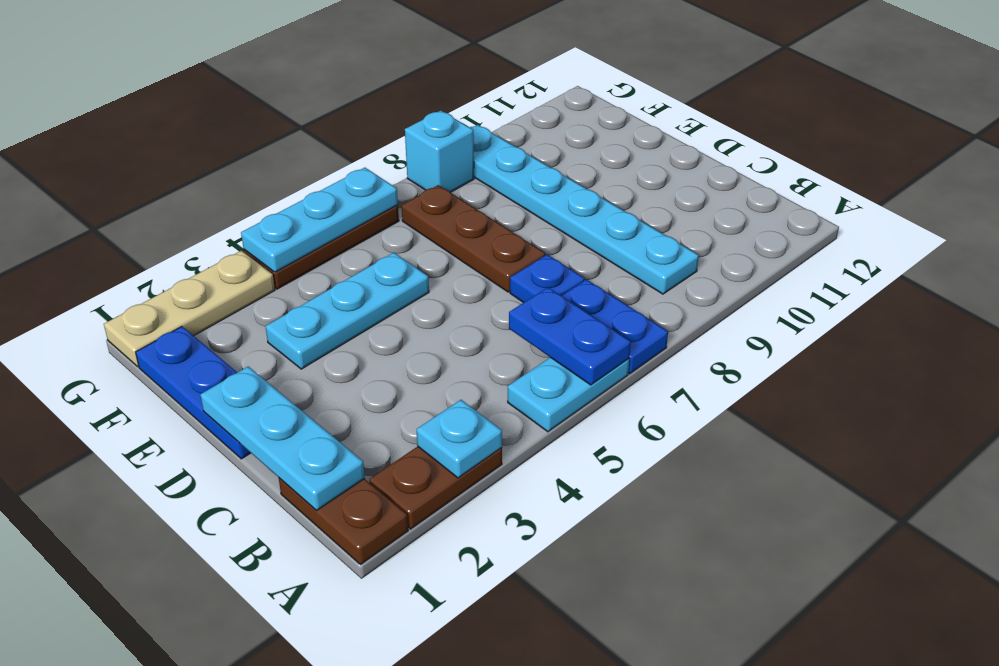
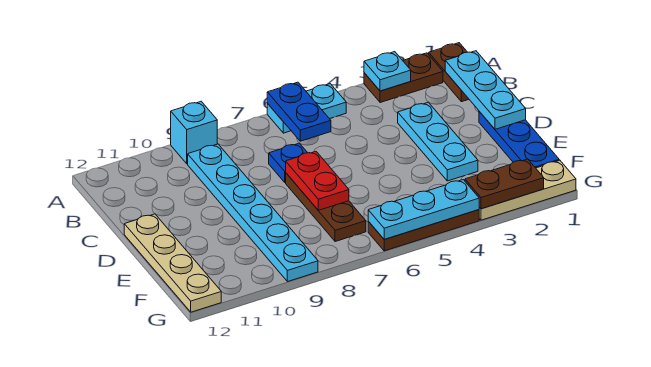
blue plate A7:B7 level 1 -> none
none -> red plate D7:E7 level 2
none -> tan plate D12:G12 level 1
cyan plate E3:E5 level 1 -> cyan plate C3:E3 level 1
none -> brown plate G2:G3 level 2
cyan brick G8 level 1 -> cyan brick A9 level 1

